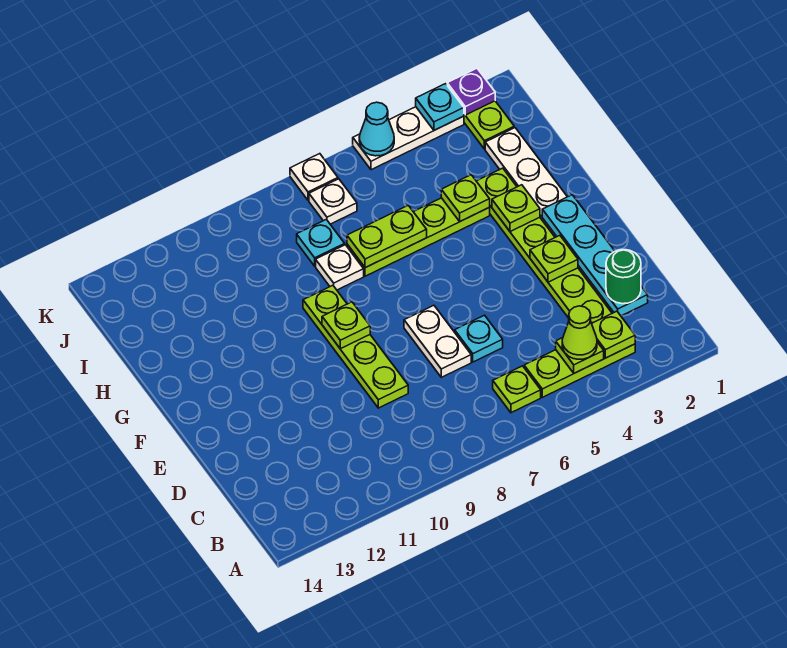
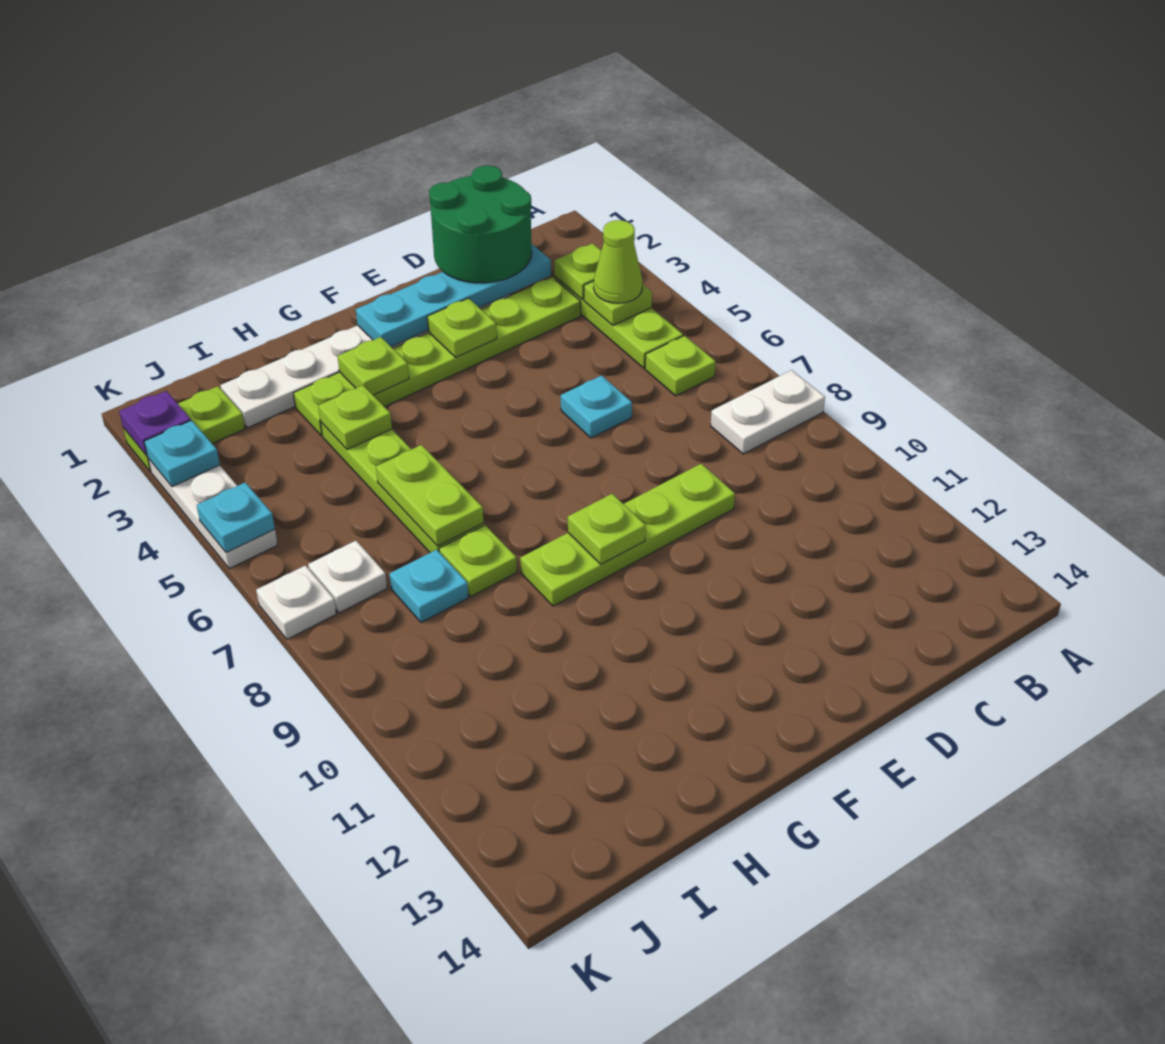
green round brick C2 level 3 -> green round brick C1:D2 level 3
white plate D7:E7 level 1 -> white plate A8:B8 level 1
white plate H8 level 1 -> lime plate H8 level 1
cyan cone K5 level 2 -> cyan plate K5 level 2

